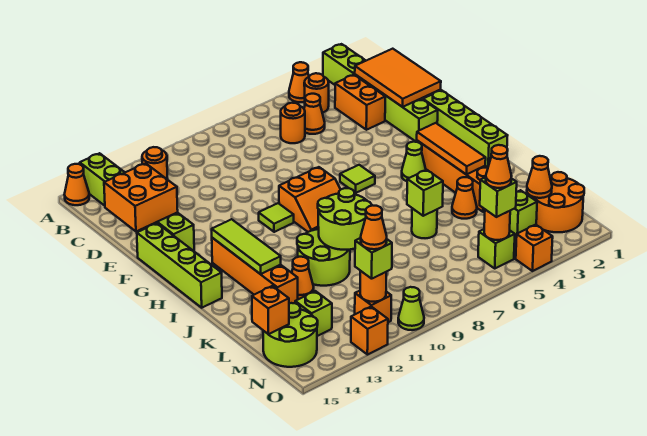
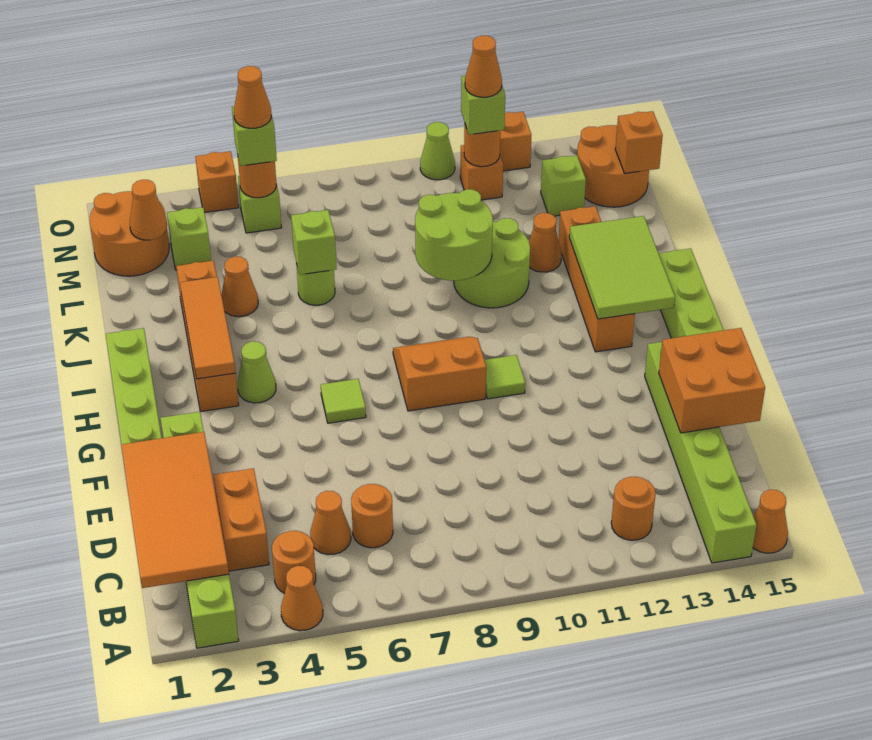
orange tile C1:E2 level 2 -> orange tile B1:E2 level 2
lime tile H13:J13 level 2 -> lime tile H13:J14 level 2
lime round brick M14:N15 level 1 -> orange round brick M14:N15 level 1

